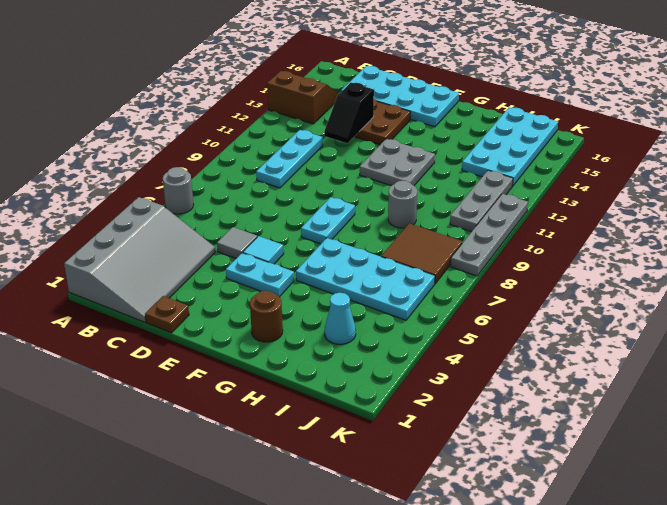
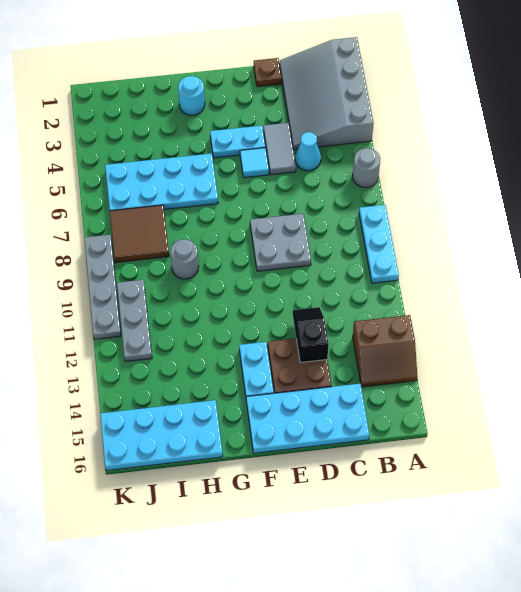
cyan plate C9:C11 level 1 -> cyan plate A8:A10 level 1
grey tile D5 level 1 -> grey tile D4:D5 level 1
cyan plate F7:F8 level 1 -> cyan plate F13:F14 level 1
grey plate F11:G12 level 1 -> grey plate D8:E9 level 1
brown round brick G2 level 1 -> cyan round brick G2 level 1
cyan cone I3 level 1 -> cyan cone C5 level 1
cyan plate I13:J16 level 1 -> cyan plate H15:K16 level 1

